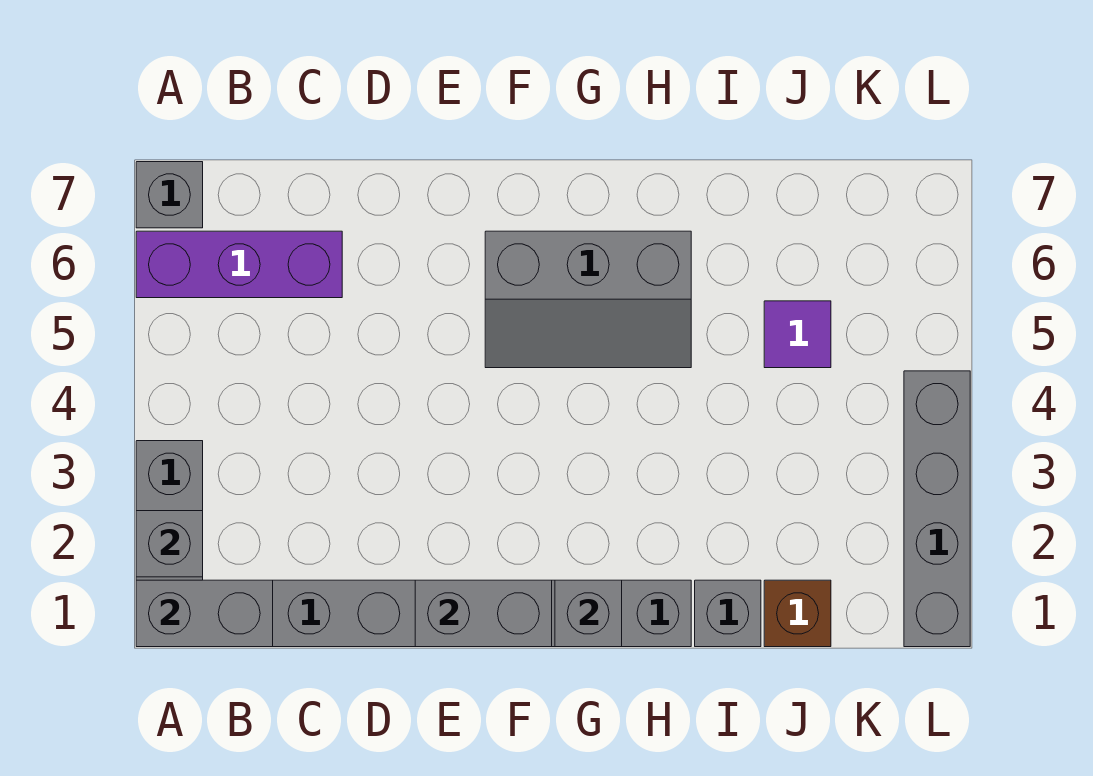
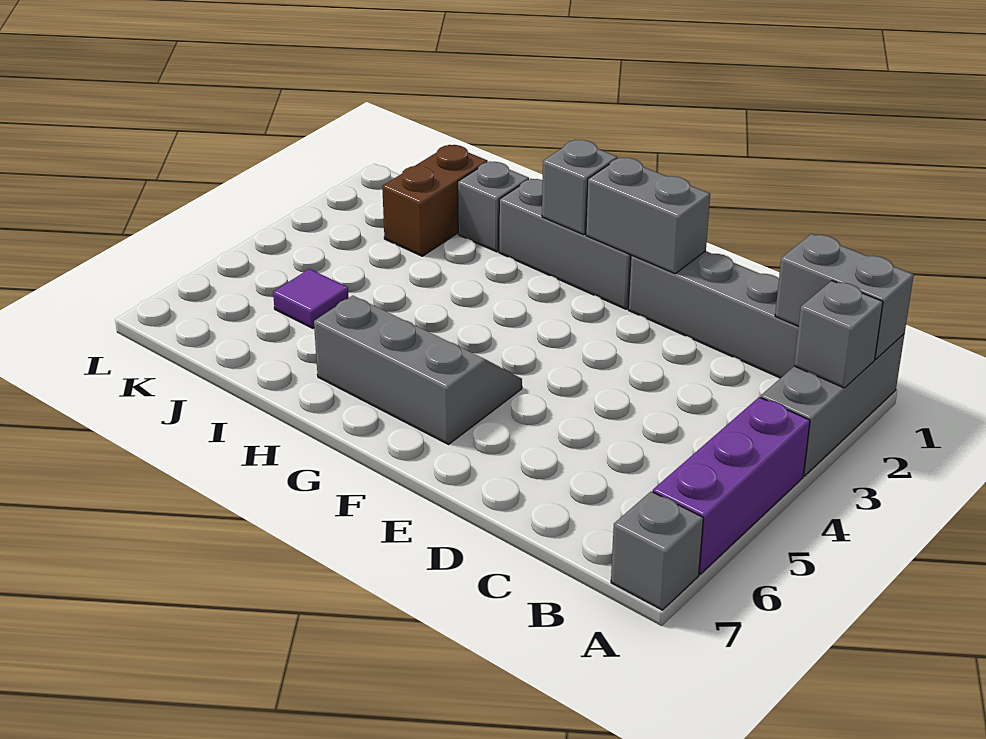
purple brick A6:C6 level 1 -> purple brick A4:A6 level 1
brown brick J1 level 1 -> brown brick J1:J2 level 1
grey brick L1:L4 level 1 -> none

